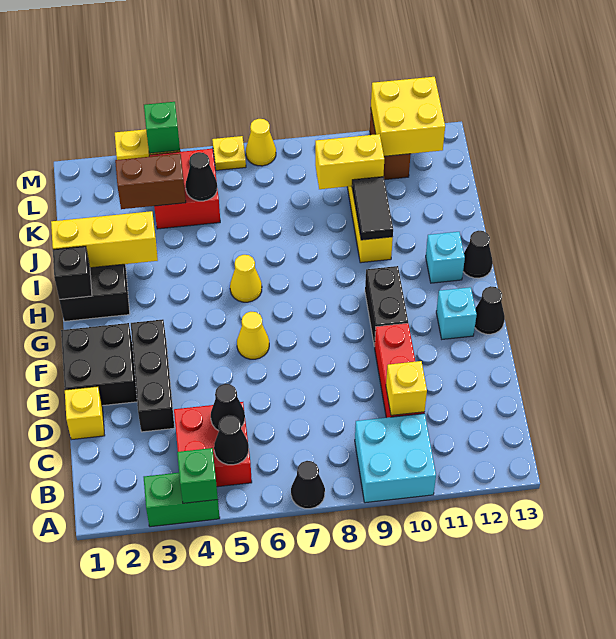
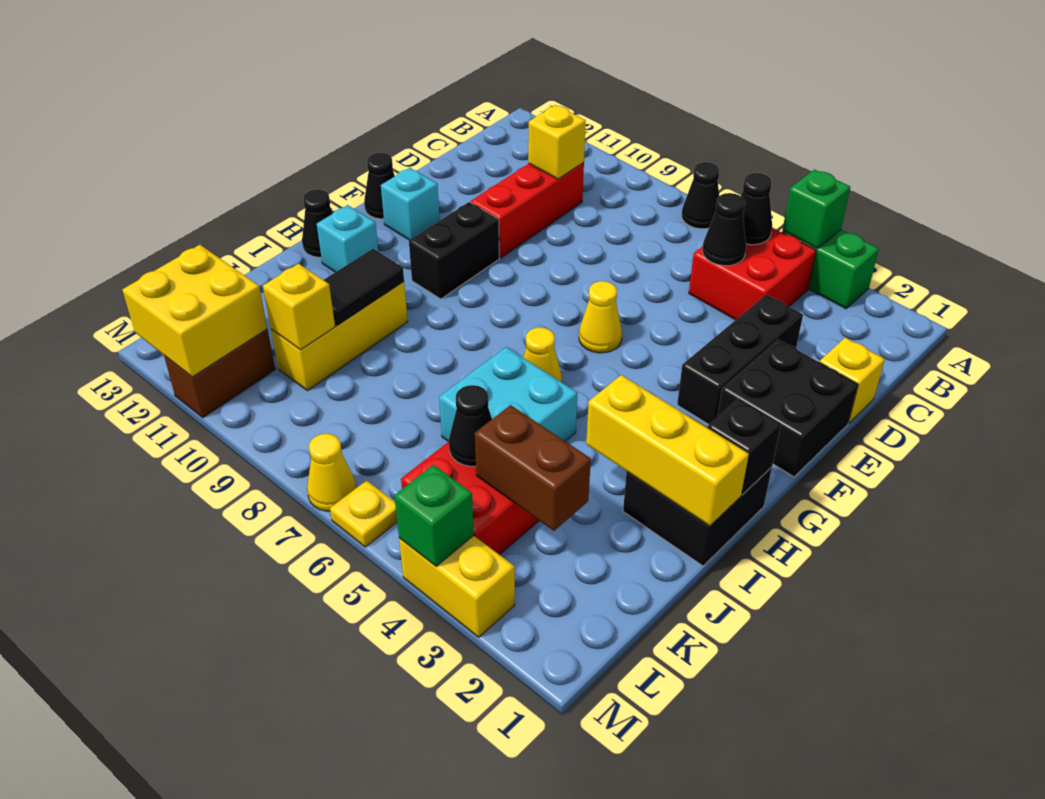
cyan brick A9:B10 level 1 -> cyan brick I5:J6 level 1
yellow brick K9:K10 level 2 -> yellow brick K10 level 2

